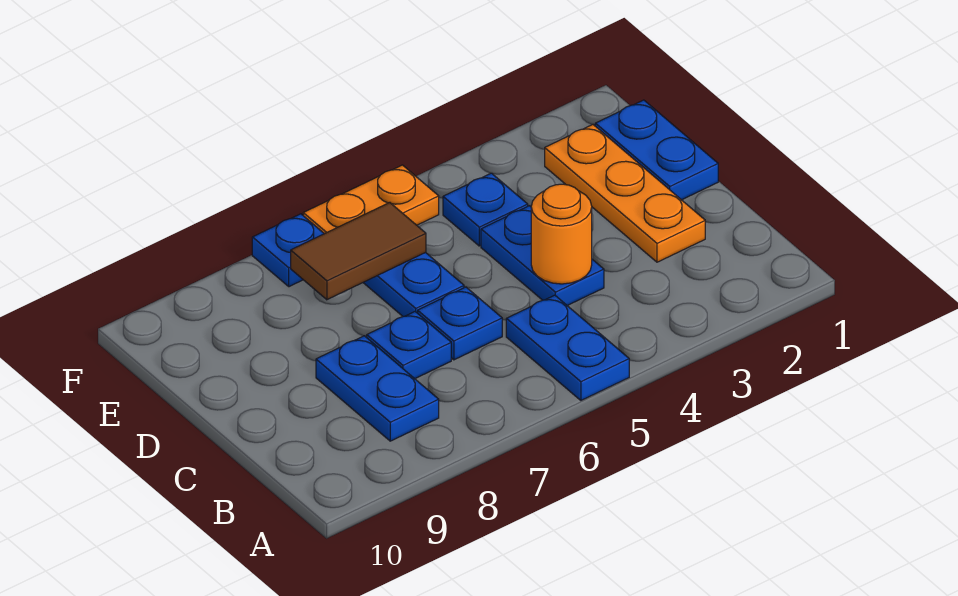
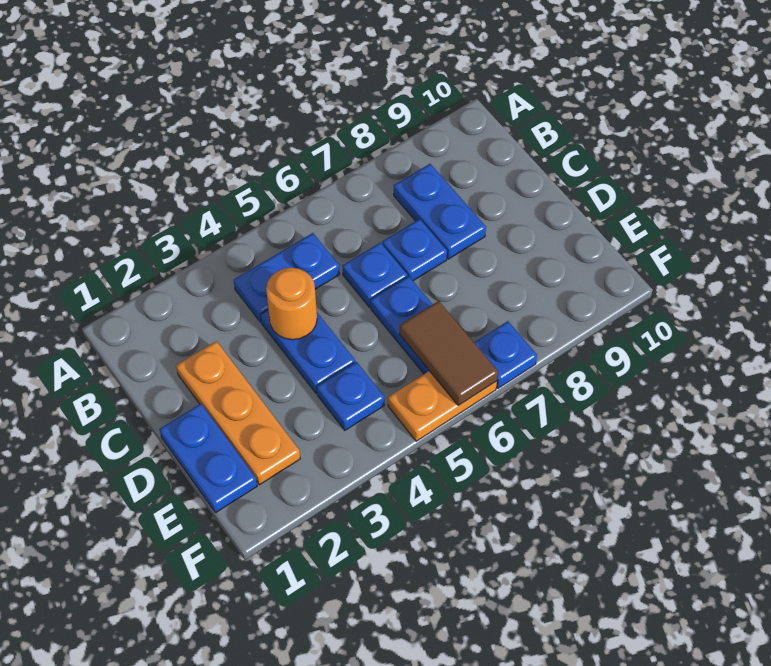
blue plate A5:B5 level 1 -> blue plate B4:B5 level 1
brown tile E6:E7 level 2 -> brown tile E6:F6 level 2

